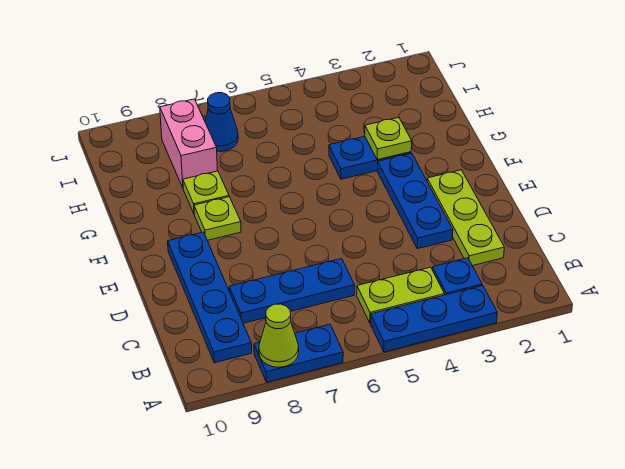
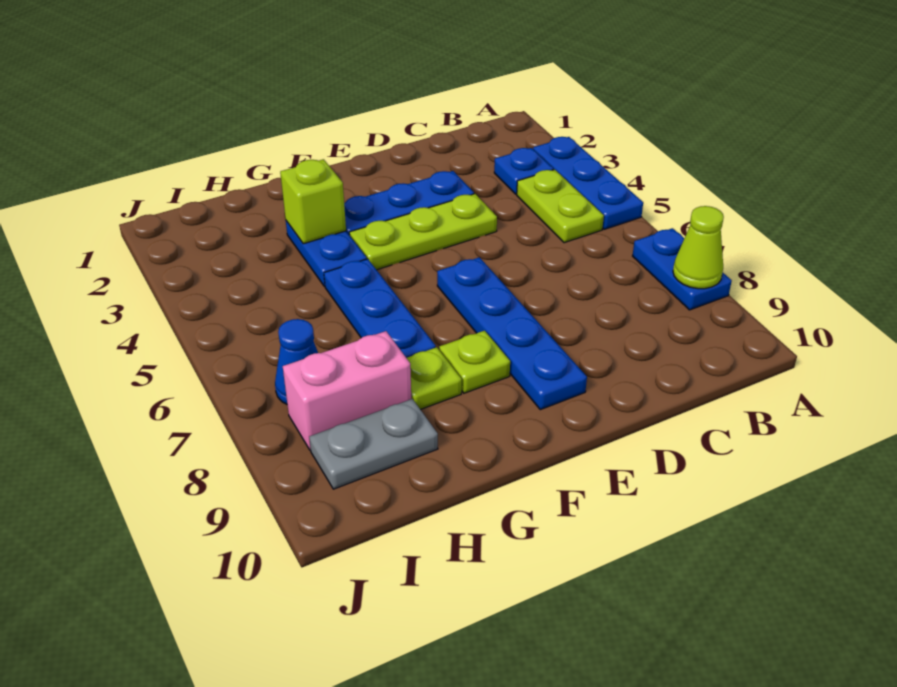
blue plate B9:E9 level 1 -> blue plate E6:E9 level 1
lime plate C2:E2 level 1 -> lime plate D4:F4 level 1
blue plate C6:C8 level 1 -> blue plate G5:G7 level 1
lime plate G3 level 2 -> lime brick G3 level 2
none -> grey plate H9:I9 level 1

